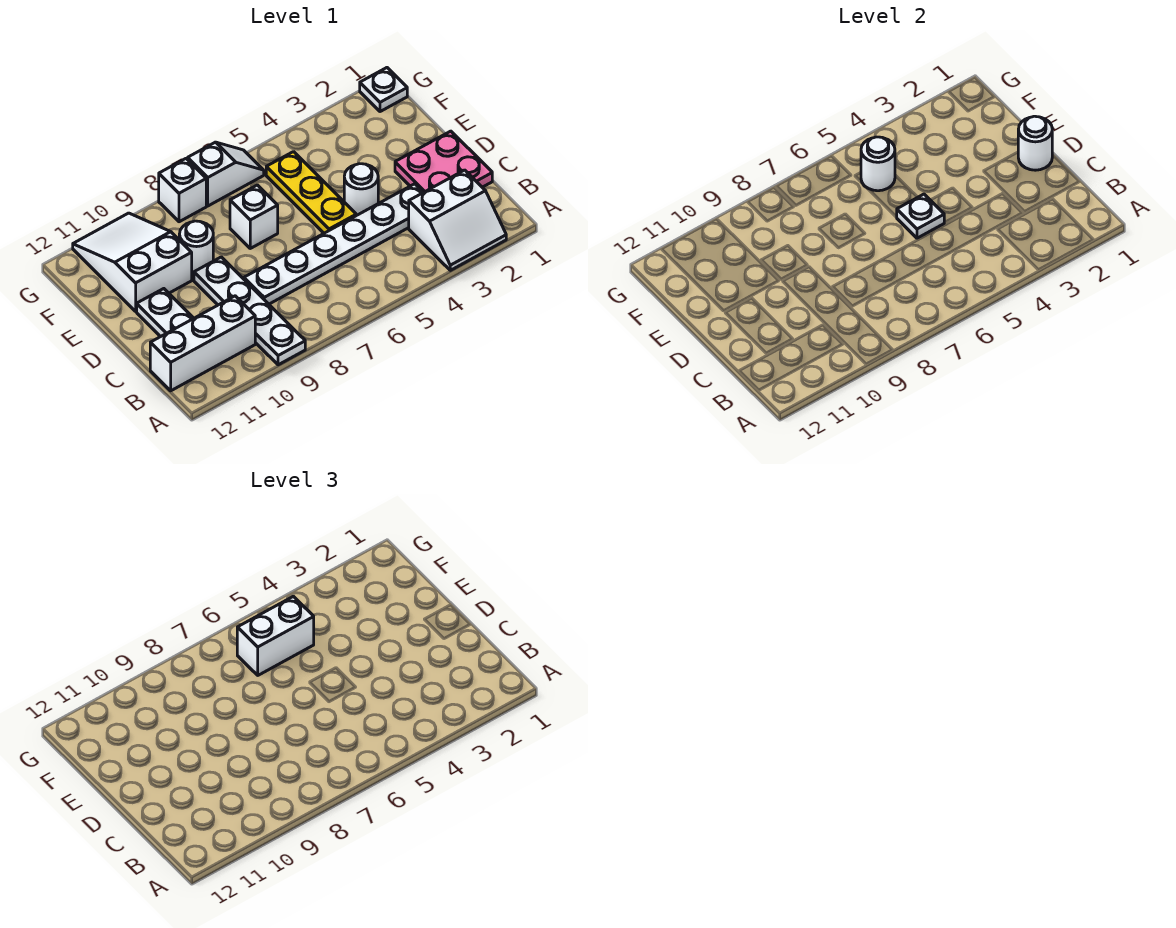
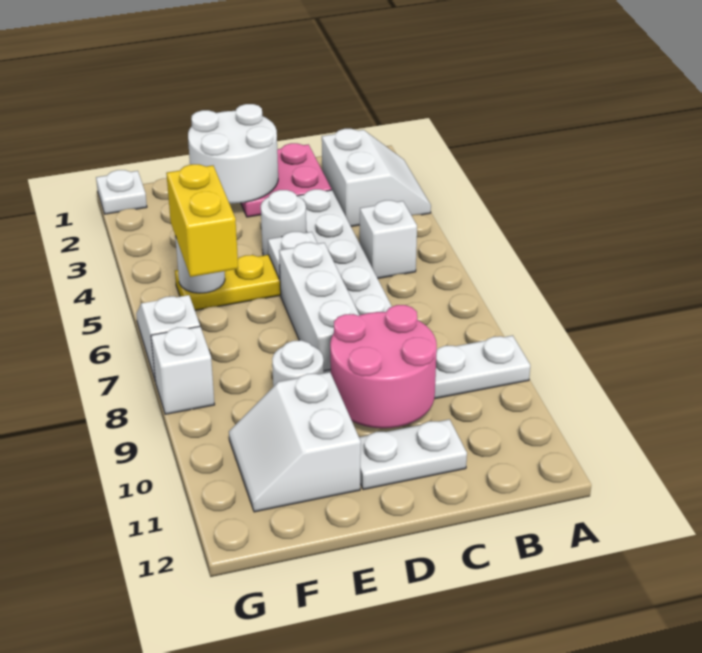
white brick B10:B12 level 1 -> white brick D6:D8 level 1
none -> pink round brick C9:D10 level 2
white round brick D1 level 2 -> white round brick D1:E2 level 2
white brick E7 level 1 -> white brick B5 level 1
white slope E10:G11 level 1 top E -> white slope E10:F11 level 1 top E
white brick F5:F6 level 3 -> yellow brick F5:F6 level 3

